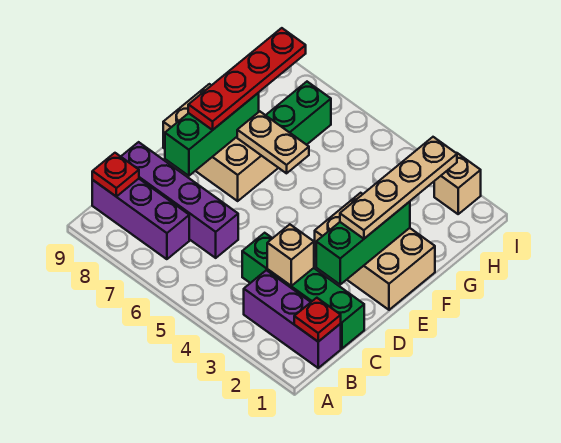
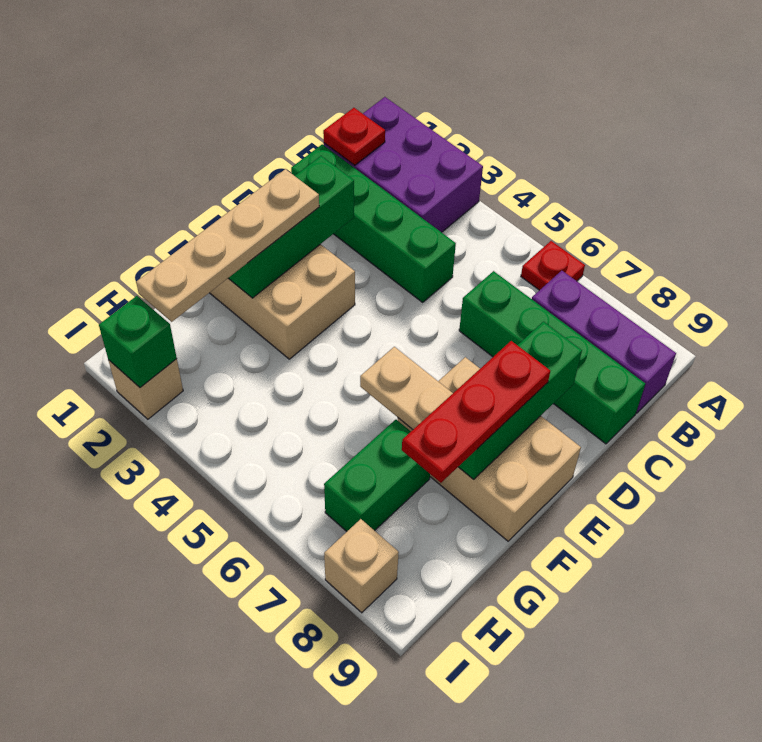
purple brick B1:B3 level 1 -> purple brick A1:B3 level 1
red plate B9 level 2 -> red plate A6 level 1
tan brick C3 level 2 -> tan brick I8 level 1
purple brick C6:C9 level 1 -> green brick C6:C9 level 1
red plate E8:H8 level 3 -> red plate E8:G8 level 3
none -> green brick I2 level 2

